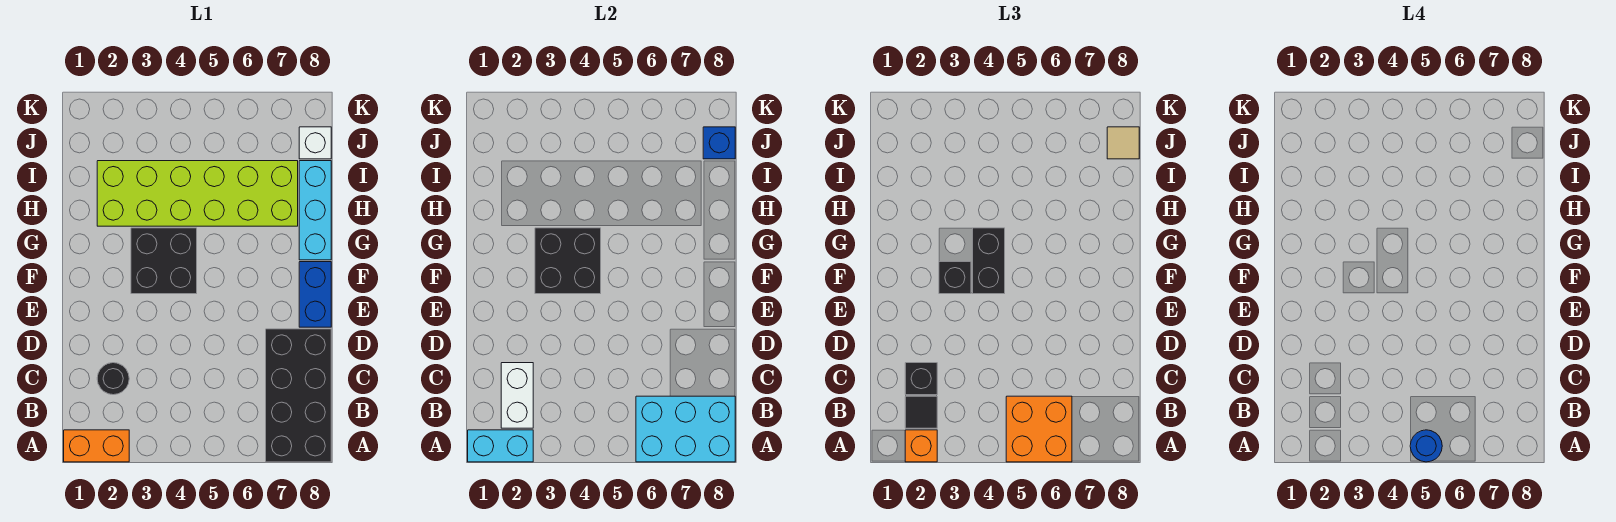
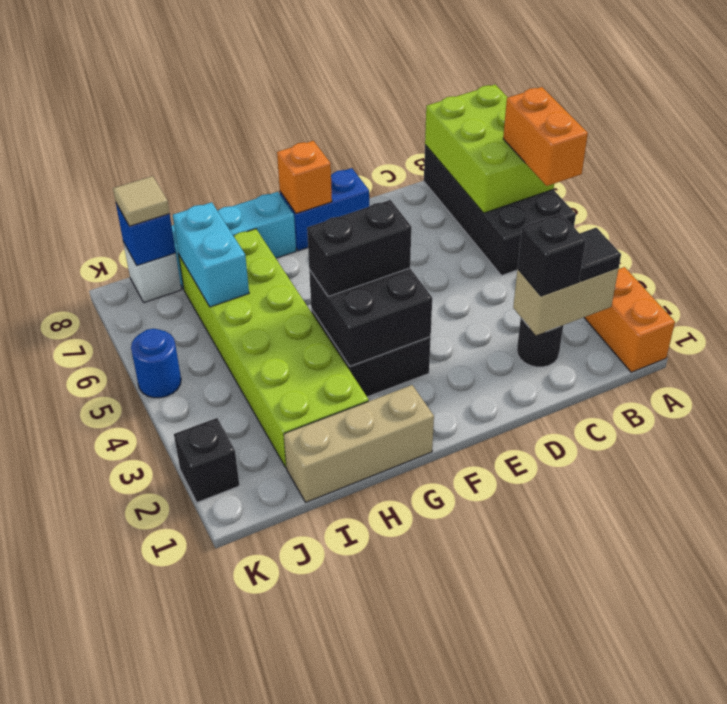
cyan brick A1:A2 level 2 -> cyan brick I6:I7 level 2
orange brick A2 level 3 -> orange brick F8 level 2
orange brick A5:B6 level 3 -> orange brick A5:A6 level 3
blue round brick A5 level 4 -> blue round brick K5 level 1
cyan brick A6:B8 level 2 -> lime brick A6:B8 level 2
black brick A7:D8 level 1 -> black brick A5:B8 level 1
white brick B2:C2 level 2 -> tan brick B2:C2 level 2
black brick F3 level 3 -> black brick K2 level 1
none -> tan brick G1:I1 level 1

